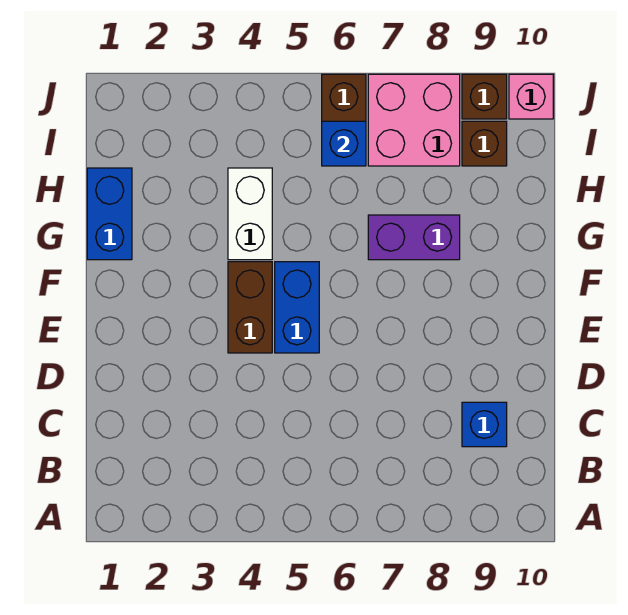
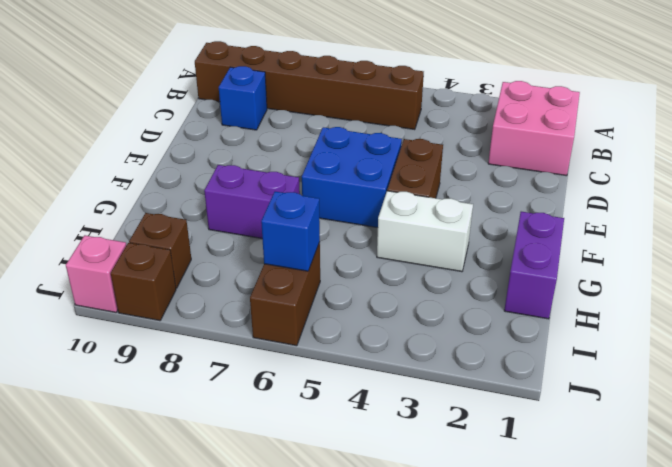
none -> brown brick B5:B10 level 1
blue brick E5:F5 level 1 -> blue brick E5:F6 level 1
blue brick G1:H1 level 1 -> purple brick G1:H1 level 1
white brick G4:H4 level 1 -> white brick G3:G4 level 1
pink brick I7:J8 level 1 -> pink brick B1:C2 level 1

